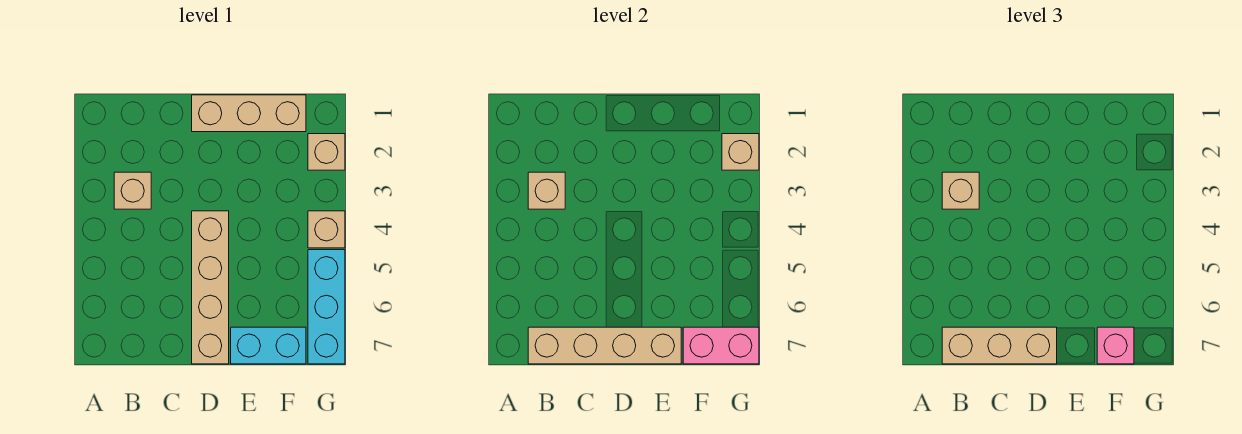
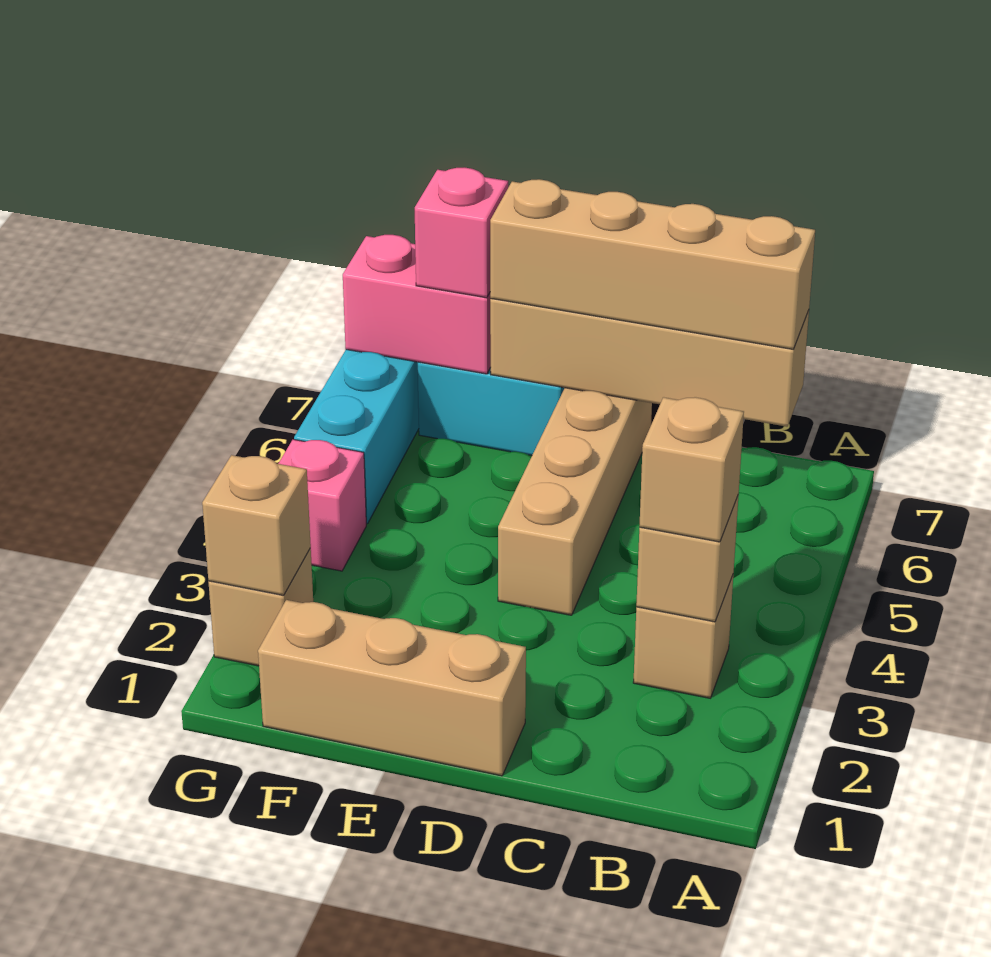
tan brick B7:D7 level 3 -> tan brick B7:E7 level 3
tan brick G4 level 1 -> pink brick G4 level 1

